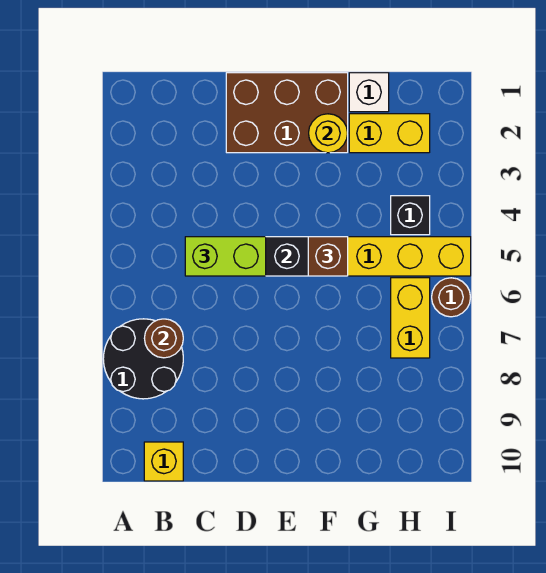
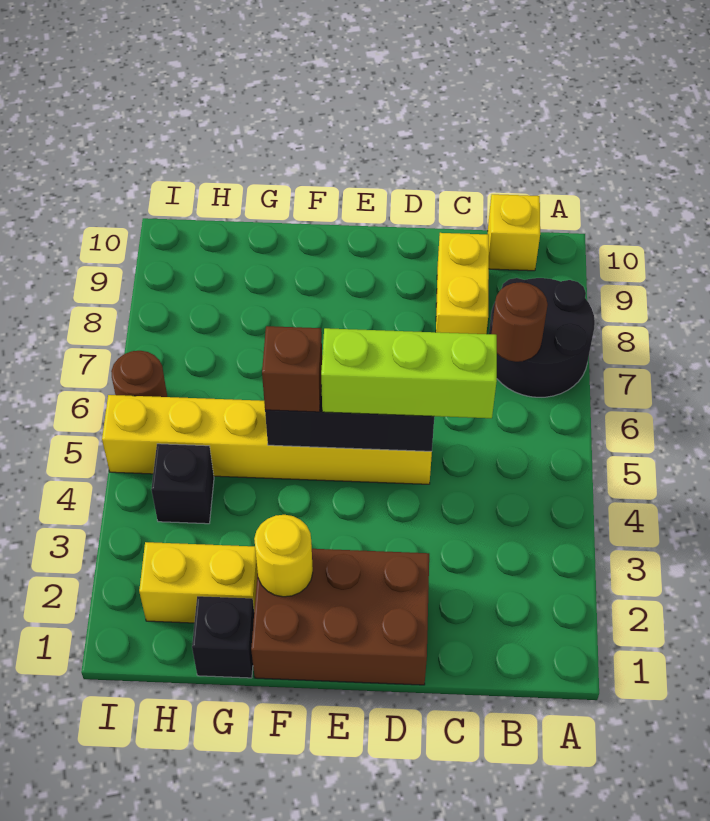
lime brick C5:D5 level 3 -> lime brick C5:E5 level 3
white brick G1 level 1 -> black brick G1 level 1
yellow brick H6:H7 level 1 -> yellow brick C8:C9 level 1

